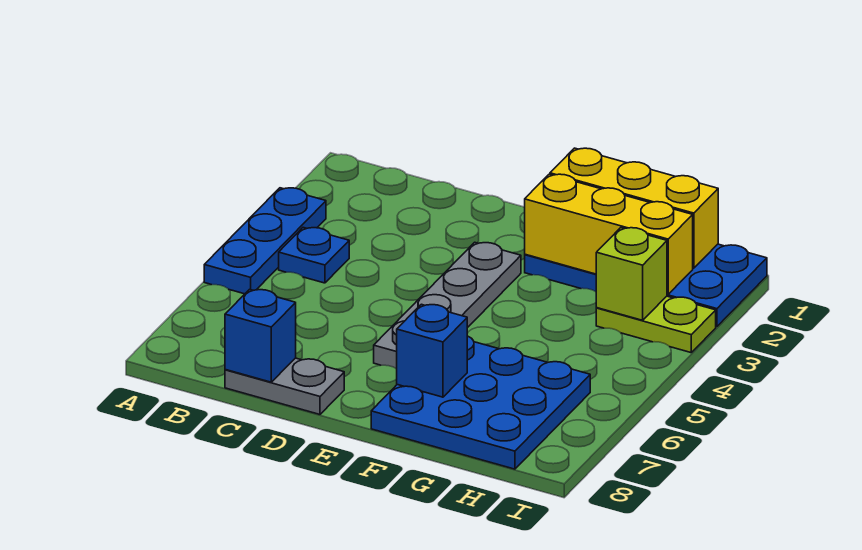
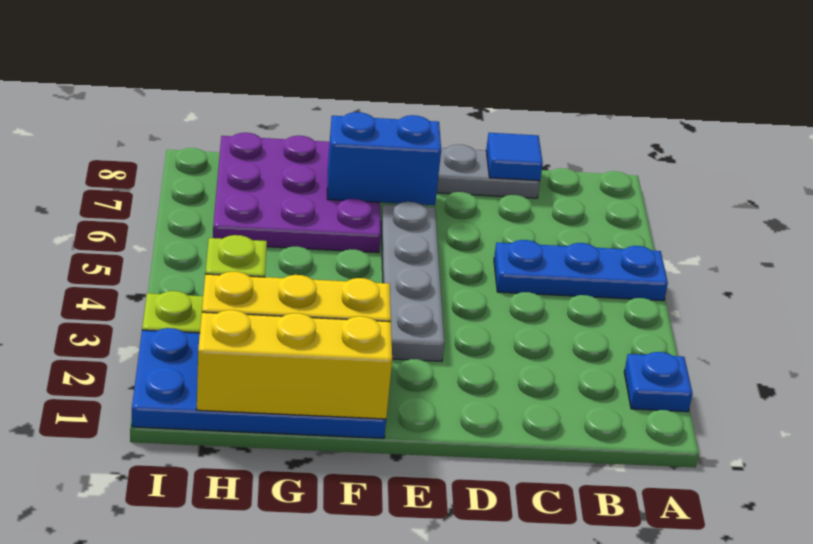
blue plate A3:A5 level 1 -> blue plate A5:C5 level 1
blue plate B4 level 1 -> blue plate A2 level 1
blue brick C8 level 2 -> blue tile C8 level 2
blue plate F6:H8 level 1 -> purple plate F6:H8 level 1
blue brick F7 level 2 -> blue brick E7:F7 level 2

